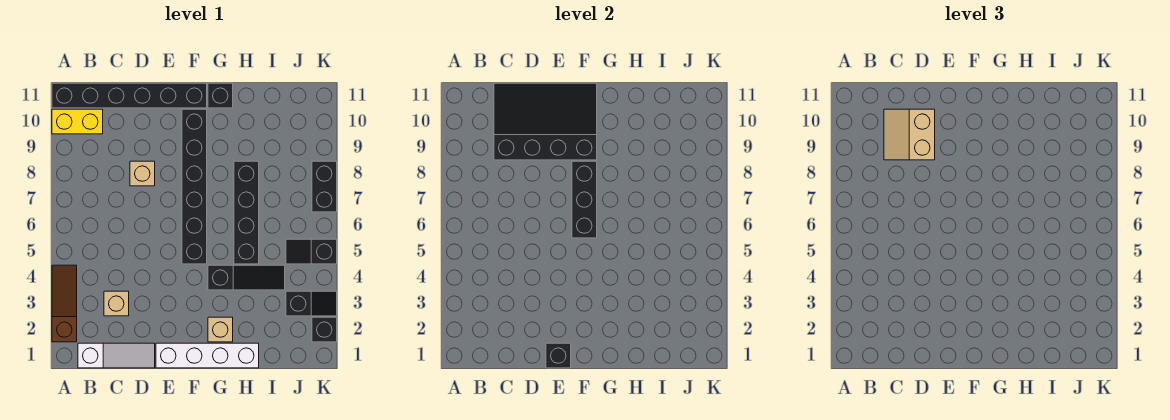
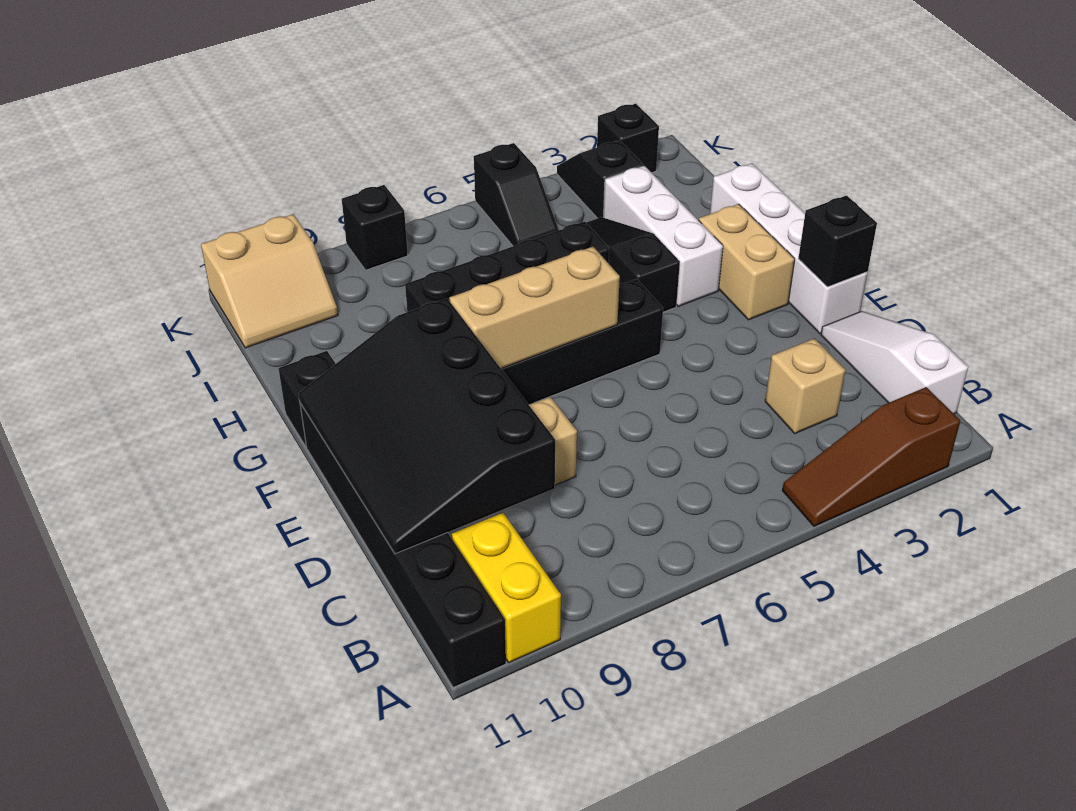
tan slope C9:D10 level 3 top D -> tan slope J10:K11 level 1 top K
black brick F6:F8 level 2 -> tan brick F6:F8 level 2
tan brick G2 level 1 -> tan brick F2:G2 level 1
none -> white brick G3:I3 level 1
black brick K7:K8 level 1 -> black brick K8 level 1

